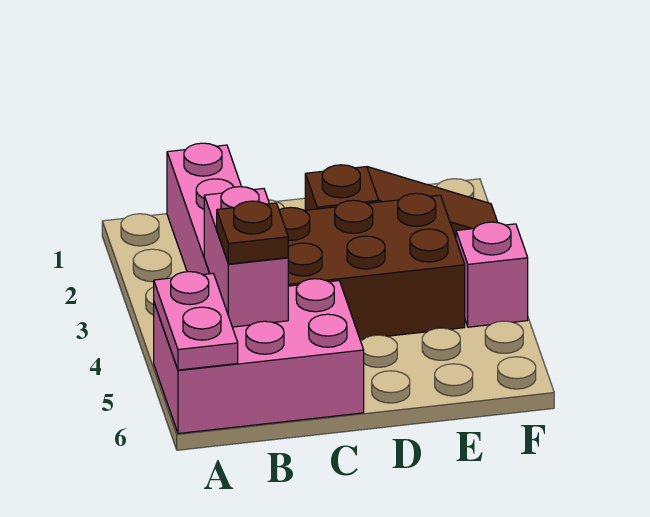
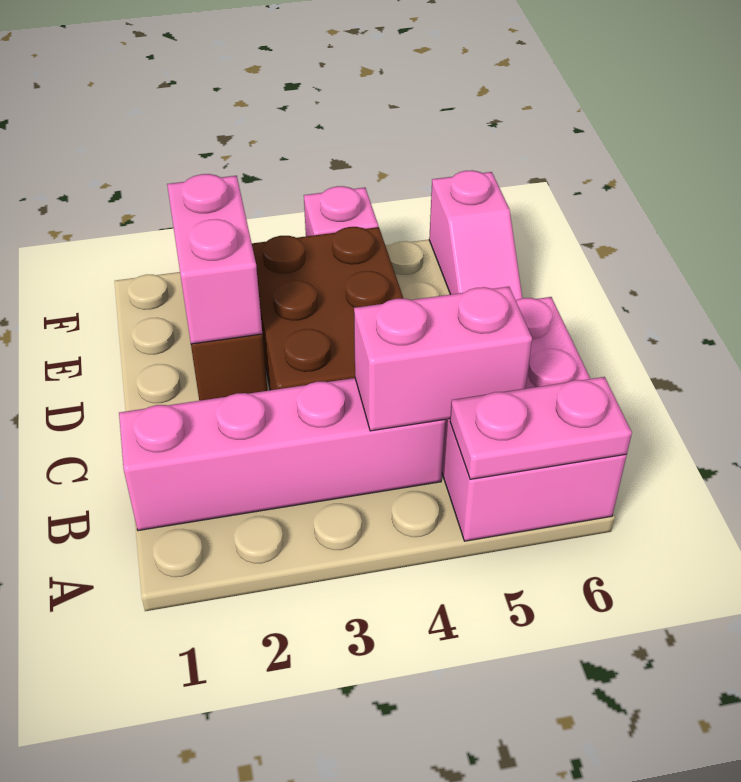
brown plate B5 level 3 -> none
none -> pink brick D2:E2 level 2
none -> pink slope E6:F6 level 1 top F

